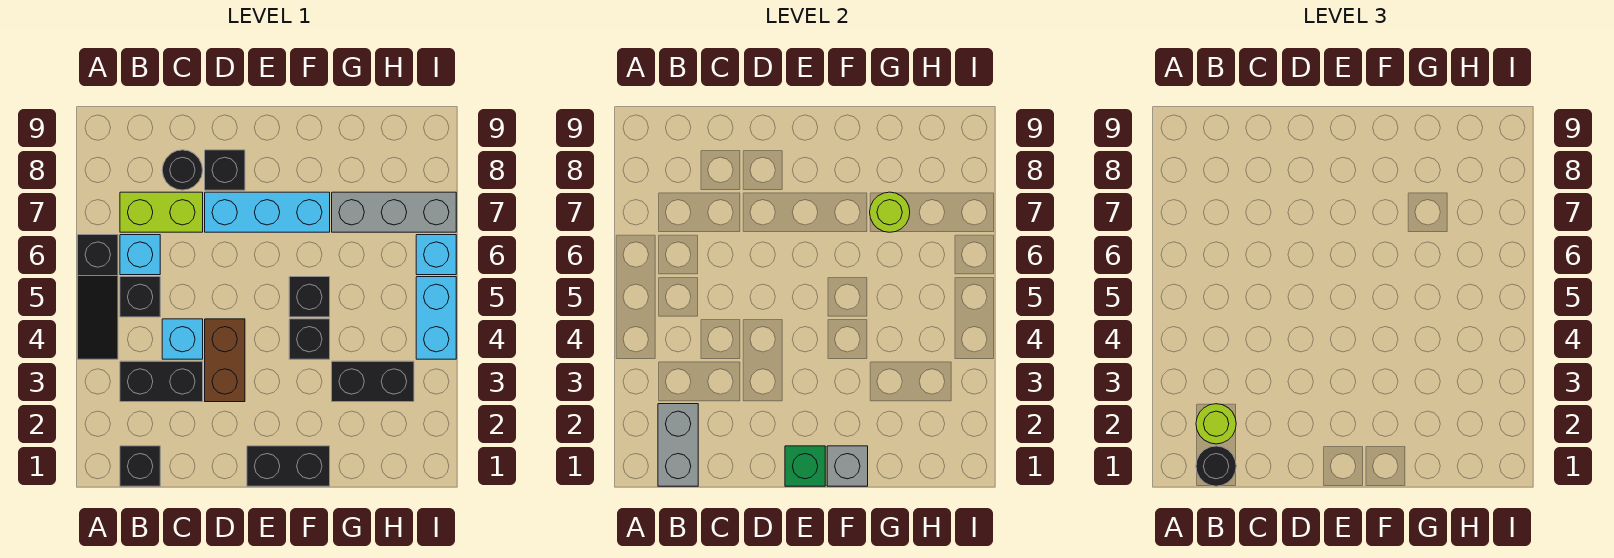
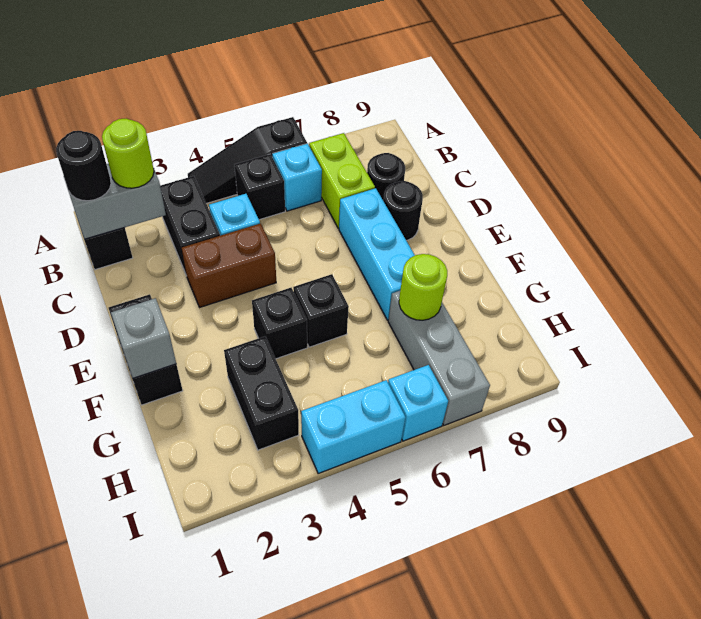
black brick D8 level 1 -> black round brick D8 level 1
green brick E1 level 2 -> none

